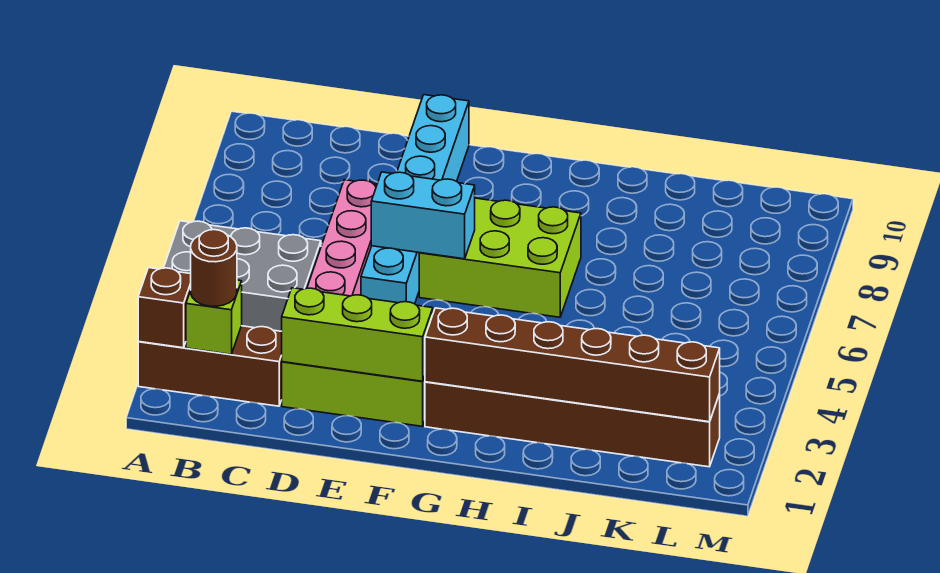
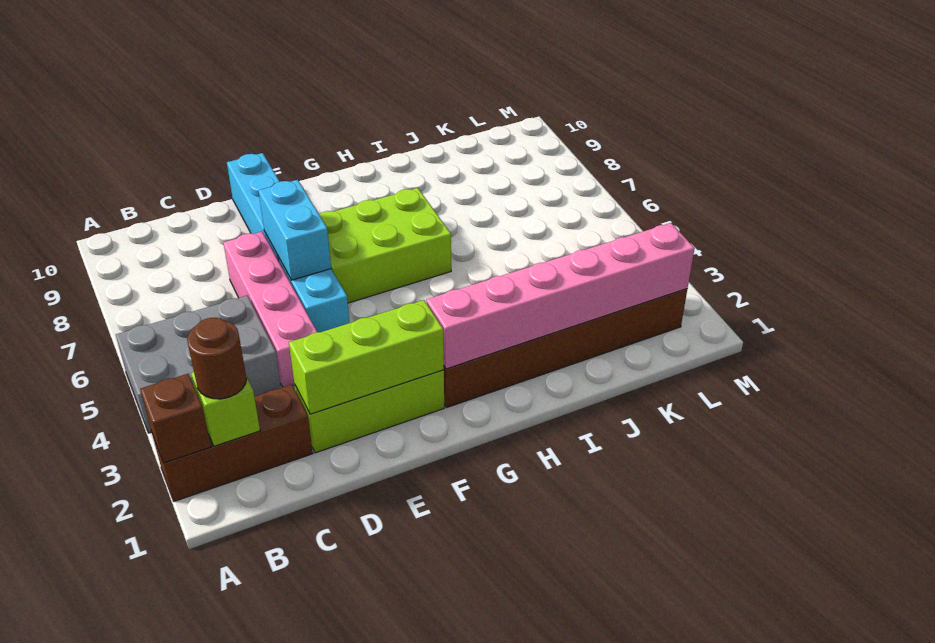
cyan brick E6:F6 level 2 -> cyan brick E6:E7 level 2
brown brick G2:L2 level 2 -> pink brick G2:L2 level 2

